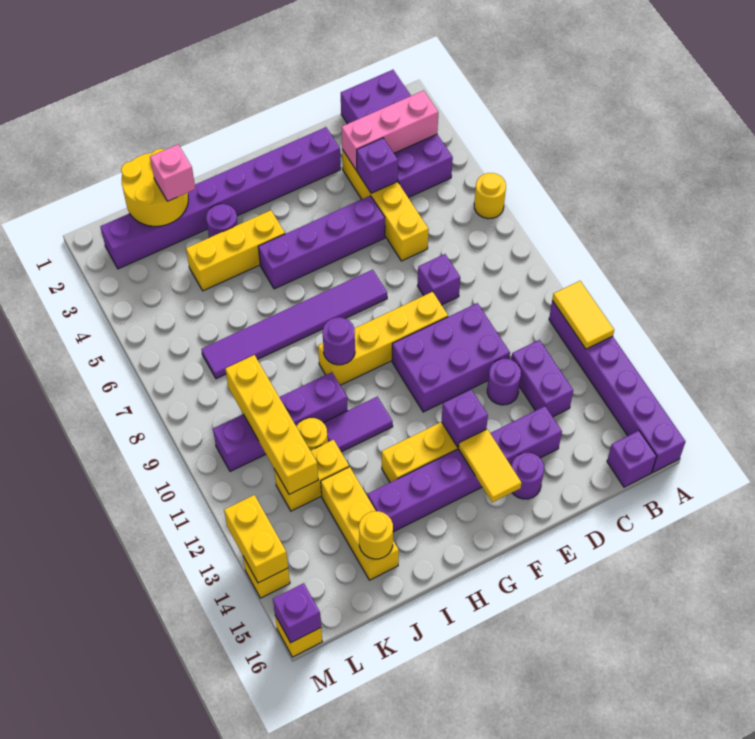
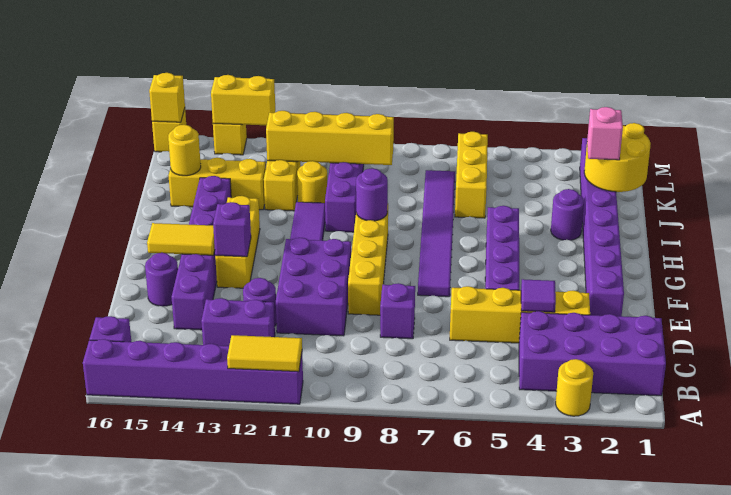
yellow round brick A6 level 1 -> yellow round brick A3 level 1
pink brick B3:D3 level 2 -> none
purple brick D4 level 2 -> purple tile D4 level 2
yellow brick H4:J4 level 1 -> yellow brick J6:L6 level 1
purple brick M16 level 2 -> yellow brick M16 level 2

